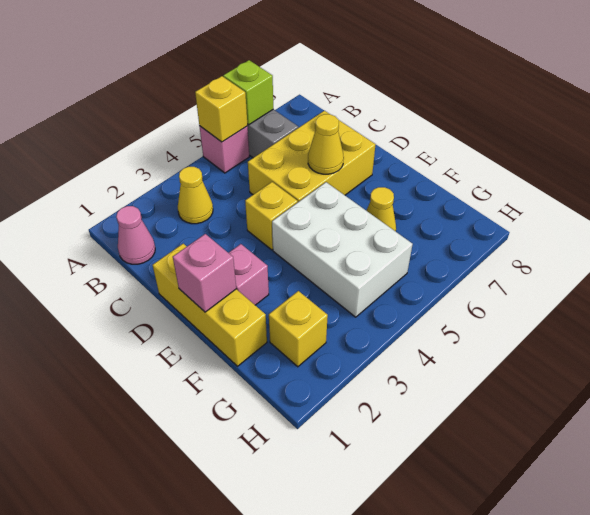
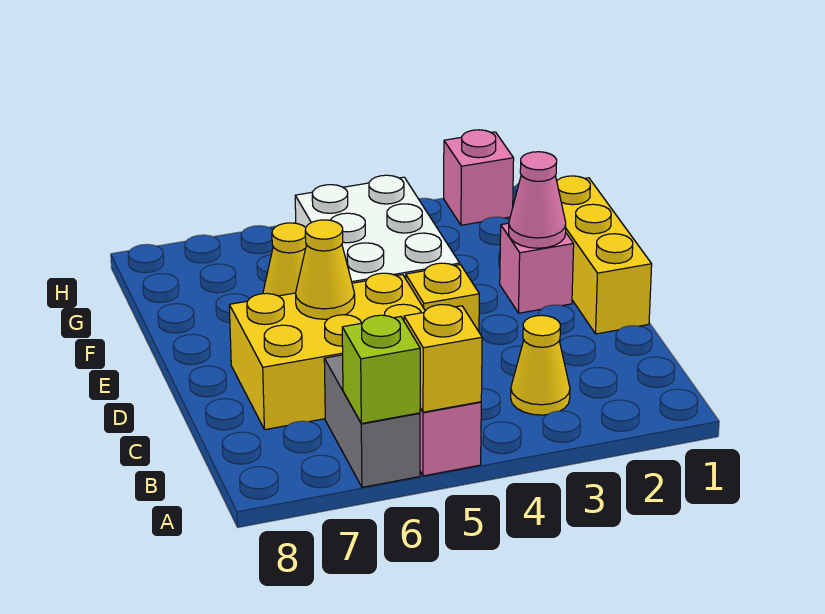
pink cone B1 level 1 -> pink cone E2 level 2
pink brick E1 level 2 -> pink brick H2 level 1
yellow brick G2 level 1 -> none

